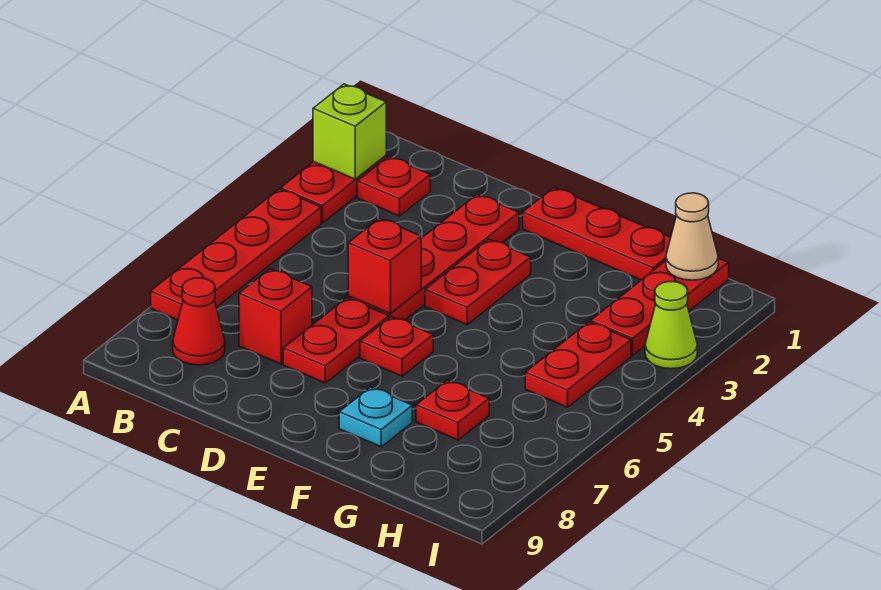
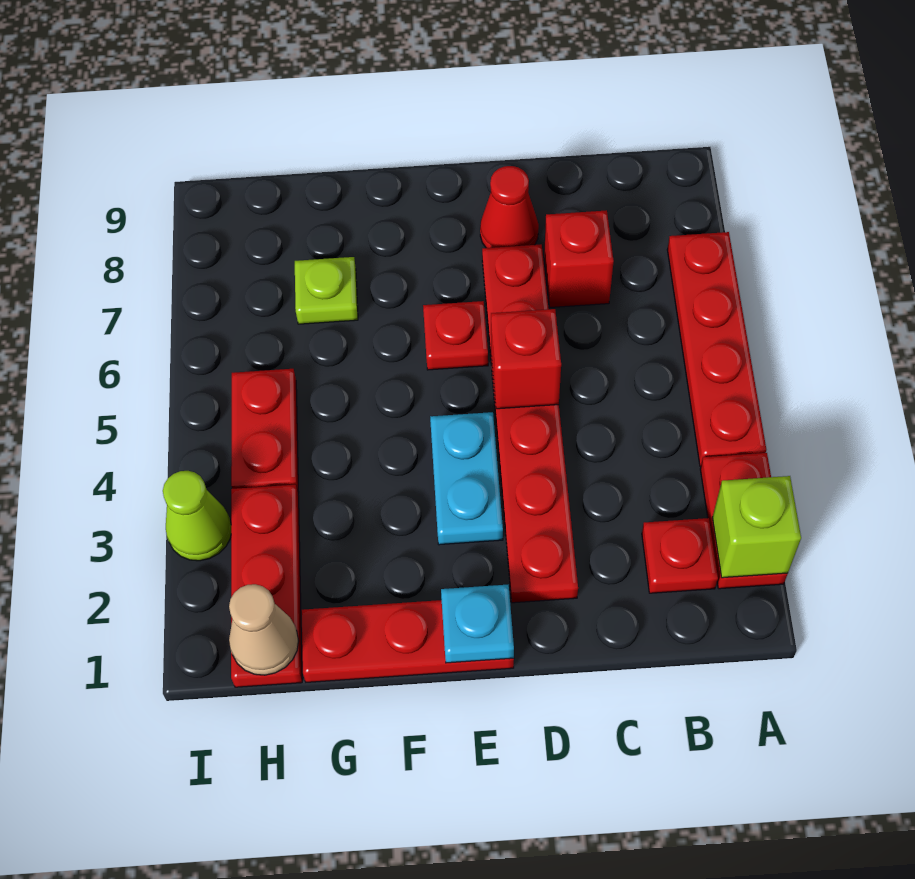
red cone B8 level 1 -> red cone D8 level 1
red plate E3:E4 level 1 -> cyan plate E3:E4 level 1
cyan plate F8 level 1 -> cyan plate E1 level 2
red plate G7 level 1 -> lime plate G7 level 1

